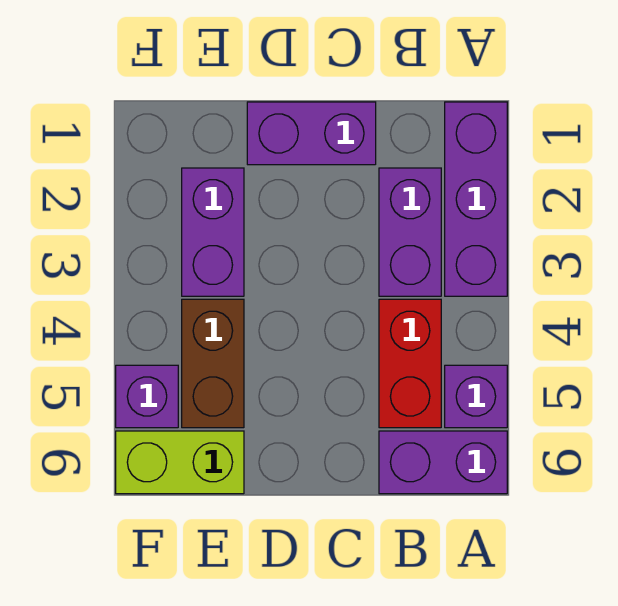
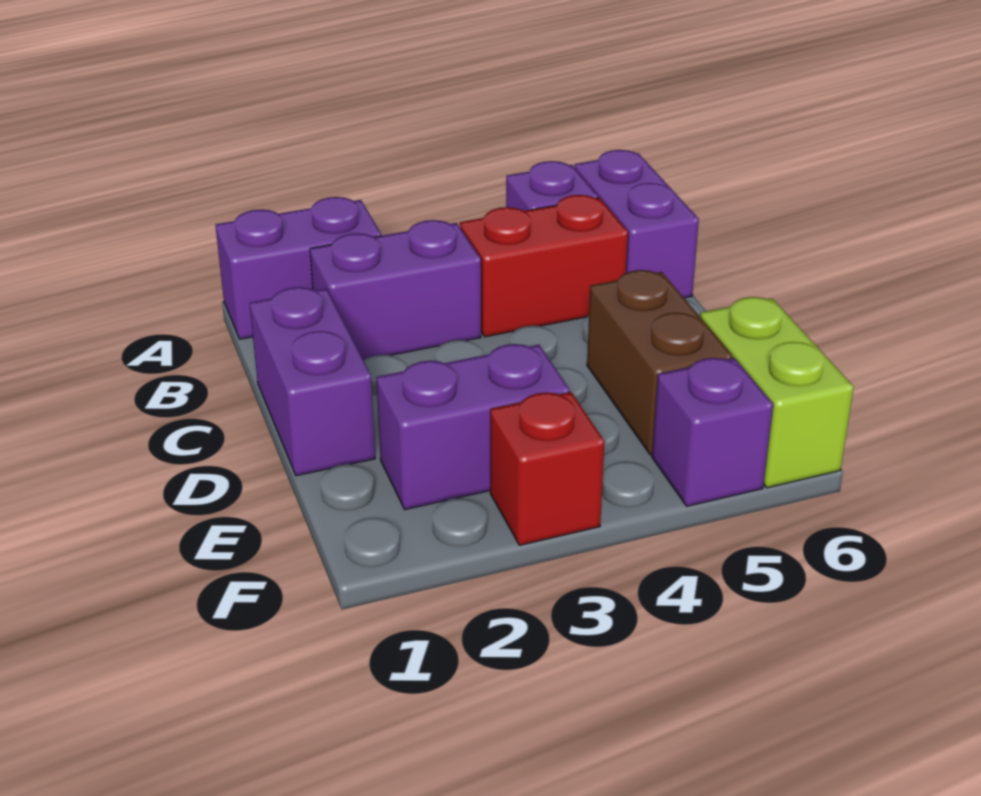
purple brick A1:A3 level 1 -> purple brick A1:A2 level 1
brown brick E4:E5 level 1 -> brown brick D5:E5 level 1
none -> red brick F3 level 1

